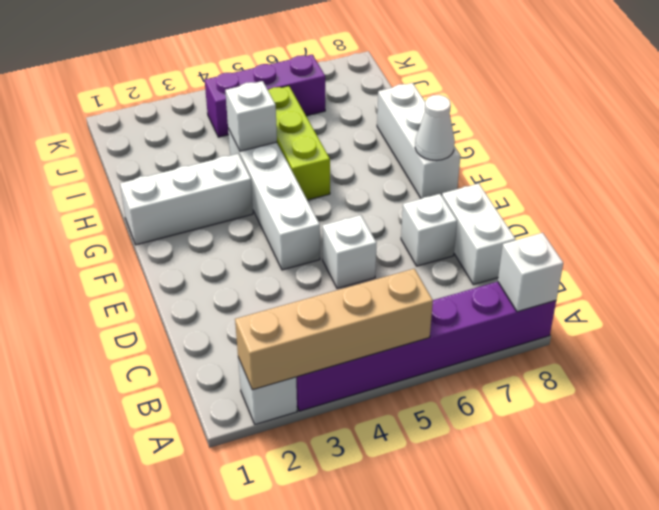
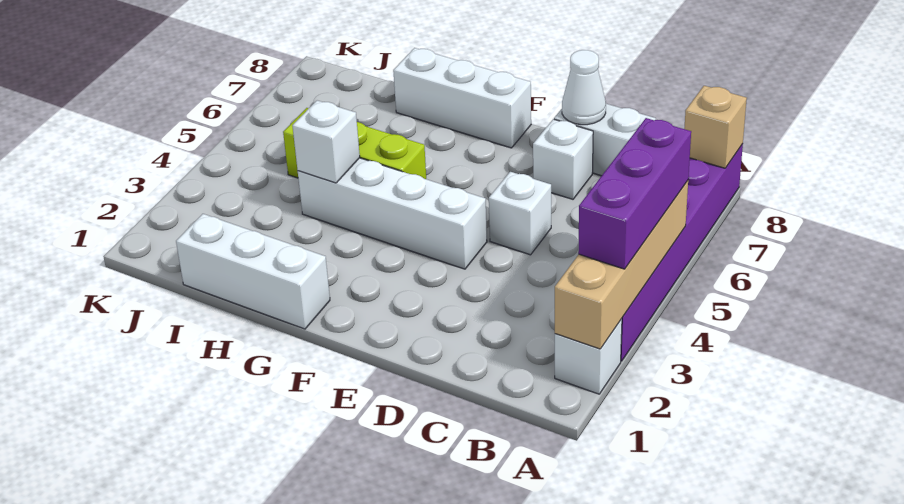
white brick A8 level 2 -> tan brick A8 level 2
white cone F8 level 2 -> white cone D8 level 2
white brick G1:G3 level 1 -> white brick G1:I1 level 1
purple brick J4:J6 level 1 -> purple brick A3:A5 level 3

